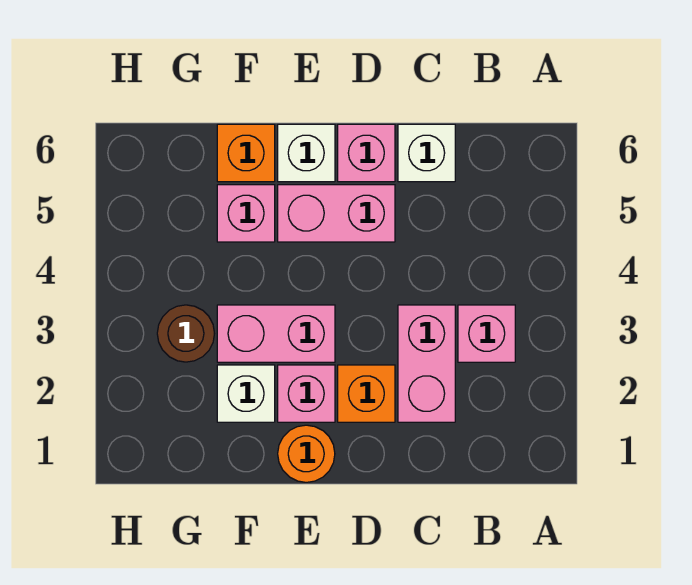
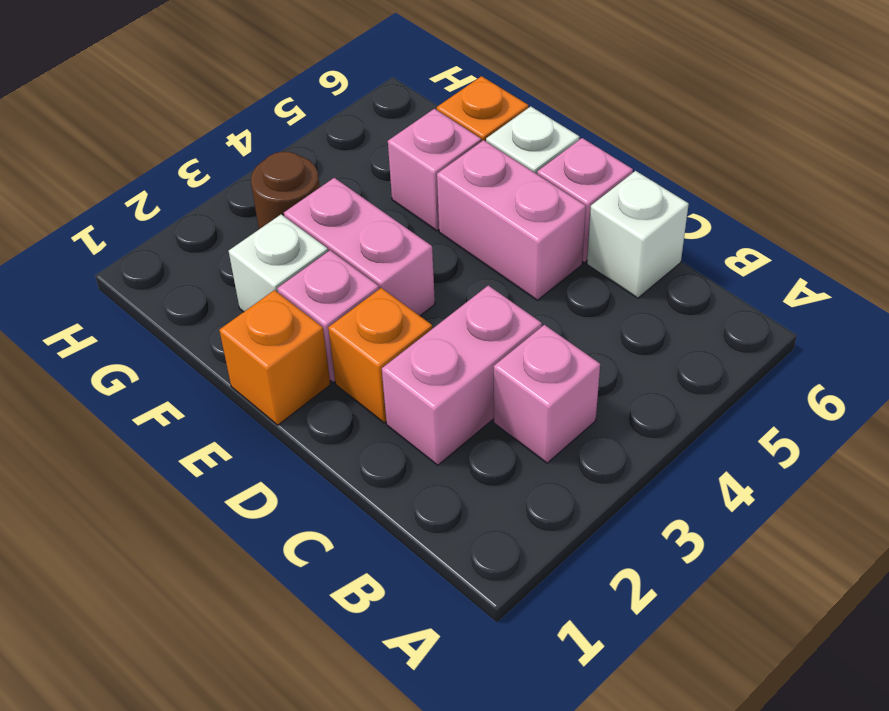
orange round brick E1 level 1 -> orange brick E1 level 1

